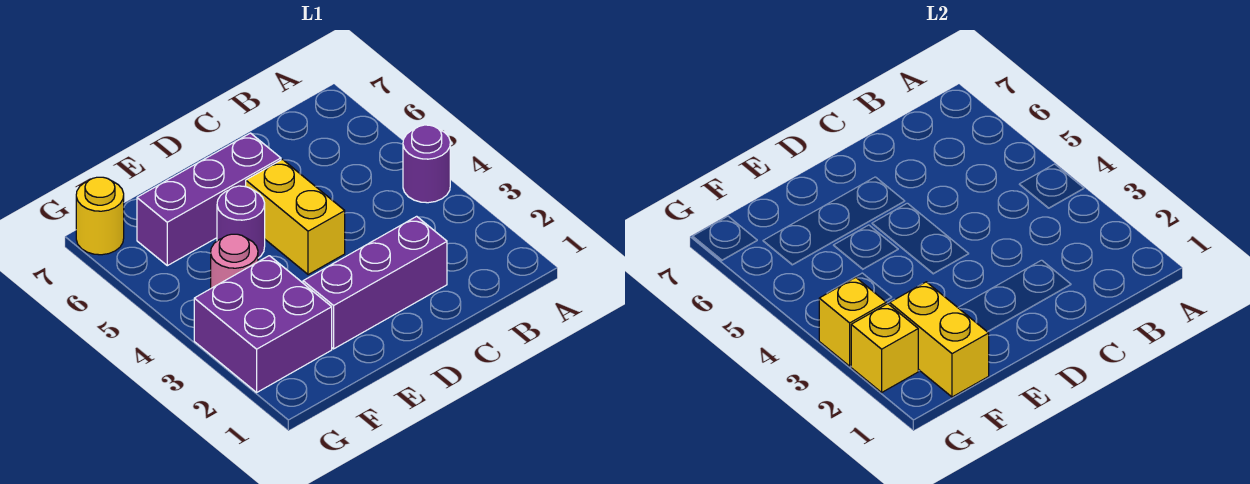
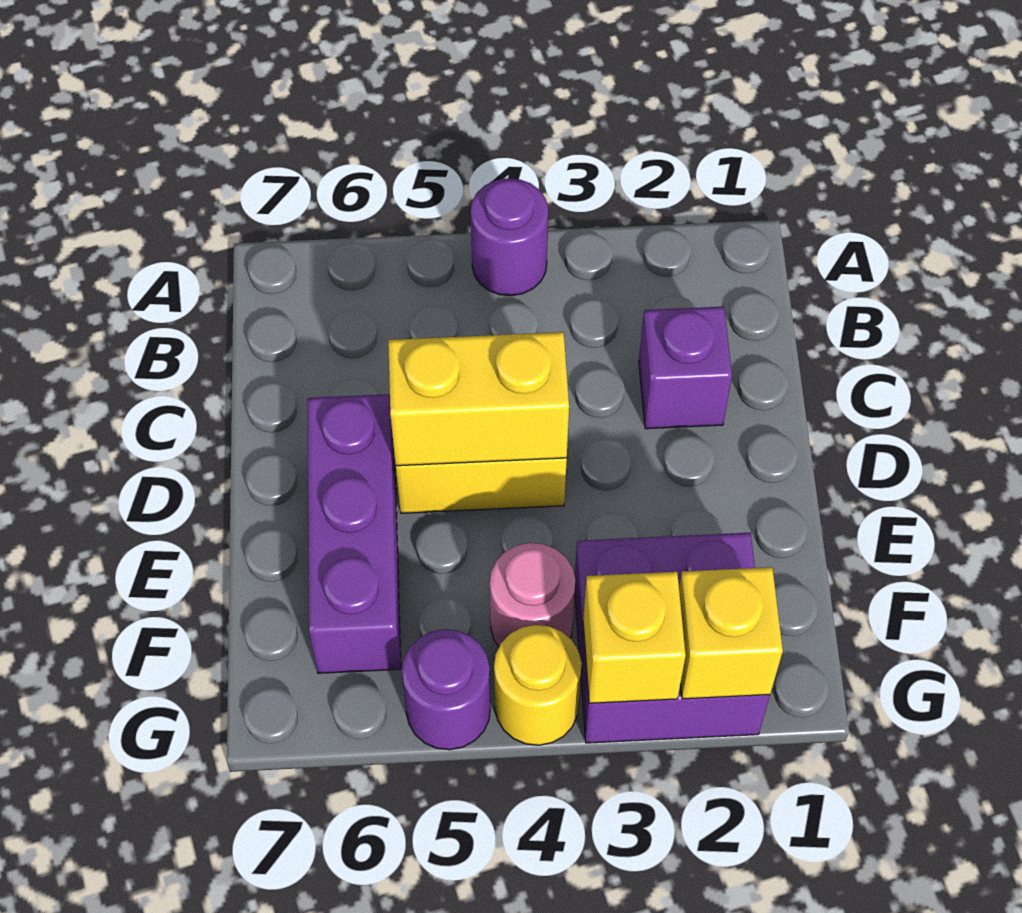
purple brick C2:E2 level 1 -> purple brick C2 level 1
purple round brick E5 level 1 -> purple round brick G5 level 1
yellow brick F1:F2 level 2 -> yellow brick D4:D5 level 2
yellow round brick G7 level 1 -> yellow round brick G4 level 1

